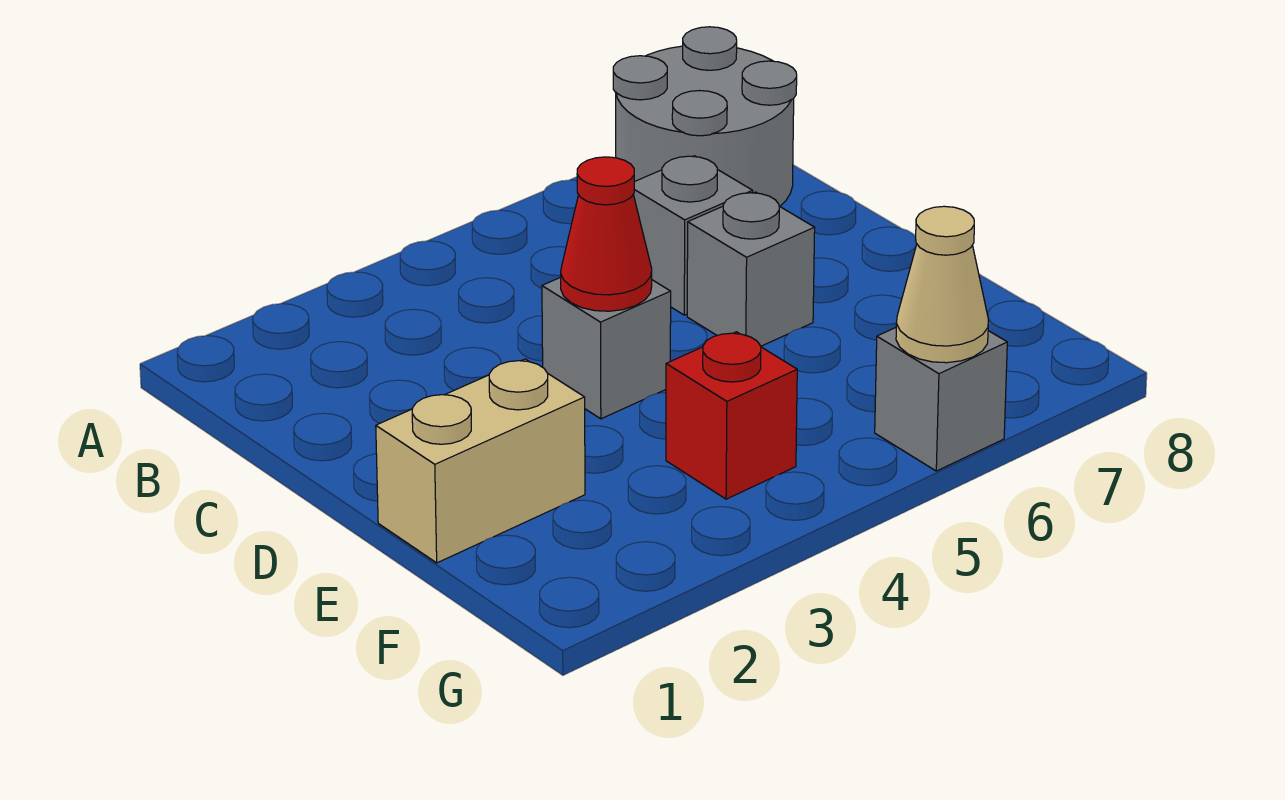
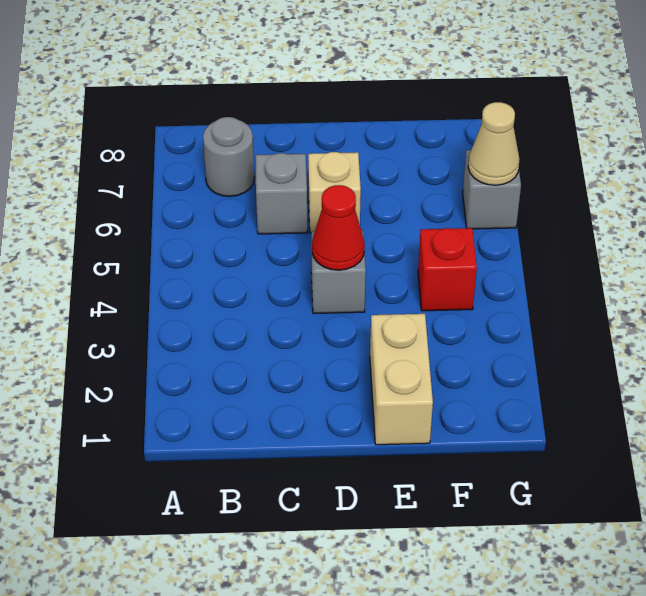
grey round brick A7:B8 level 1 -> grey round brick B7 level 1
grey brick D6 level 1 -> tan brick D6 level 1

